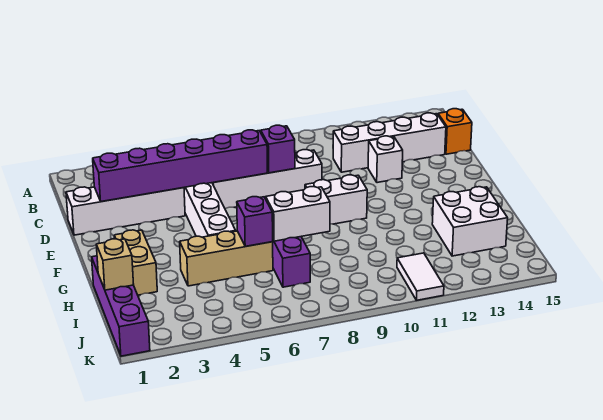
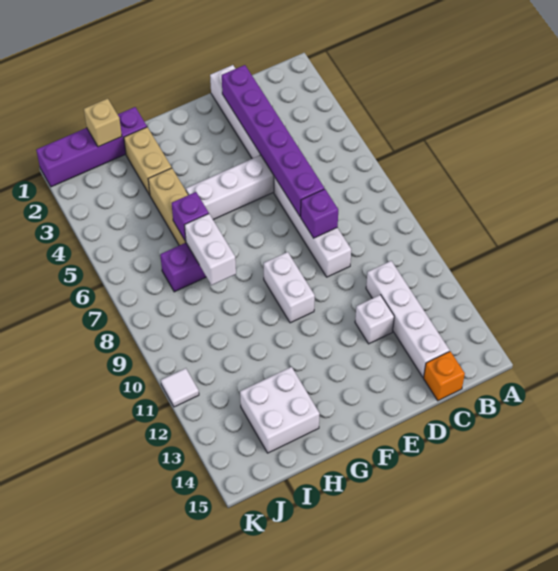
tan brick G2:H2 level 1 -> tan brick H2:H3 level 1
white tile J11:K11 level 1 -> white tile K11 level 1

